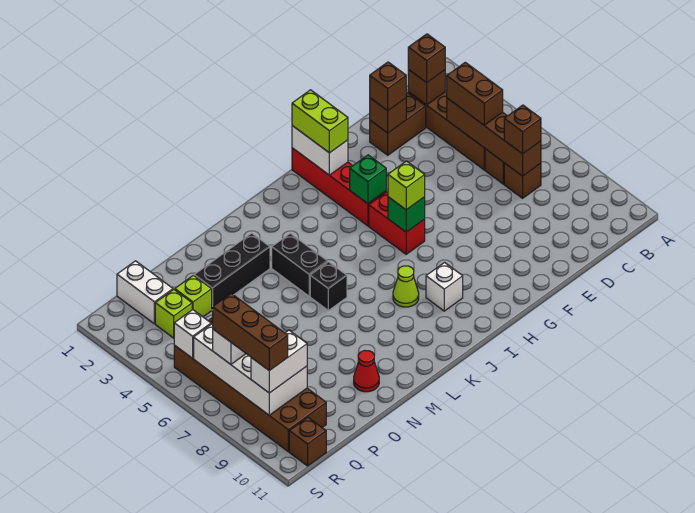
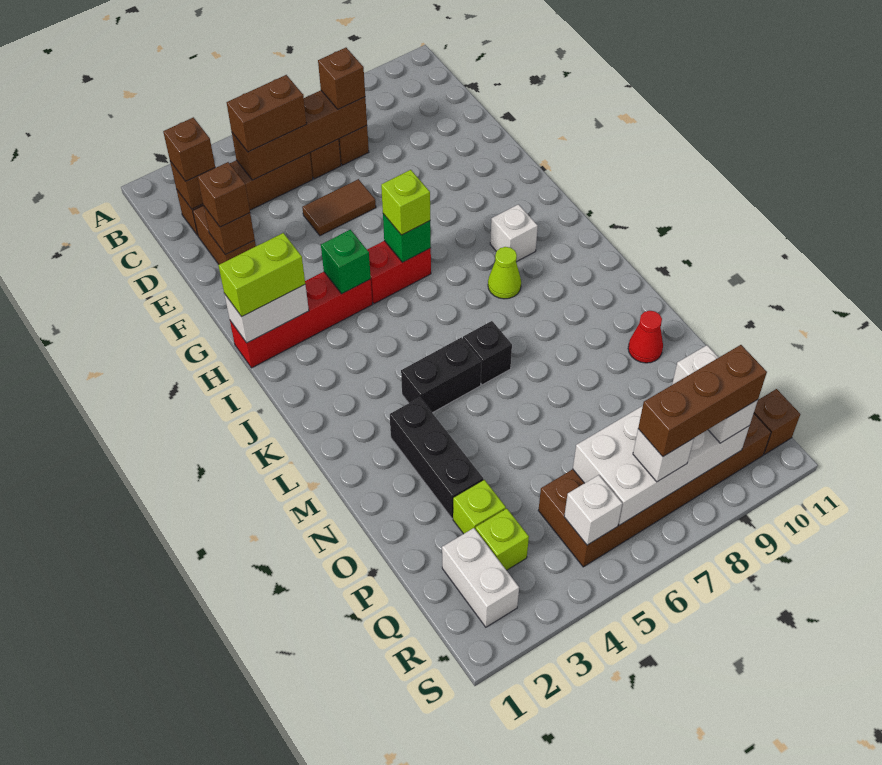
none -> brown tile E5:E6 level 1
white brick Q1:Q2 level 1 -> white brick Q2:R2 level 1

